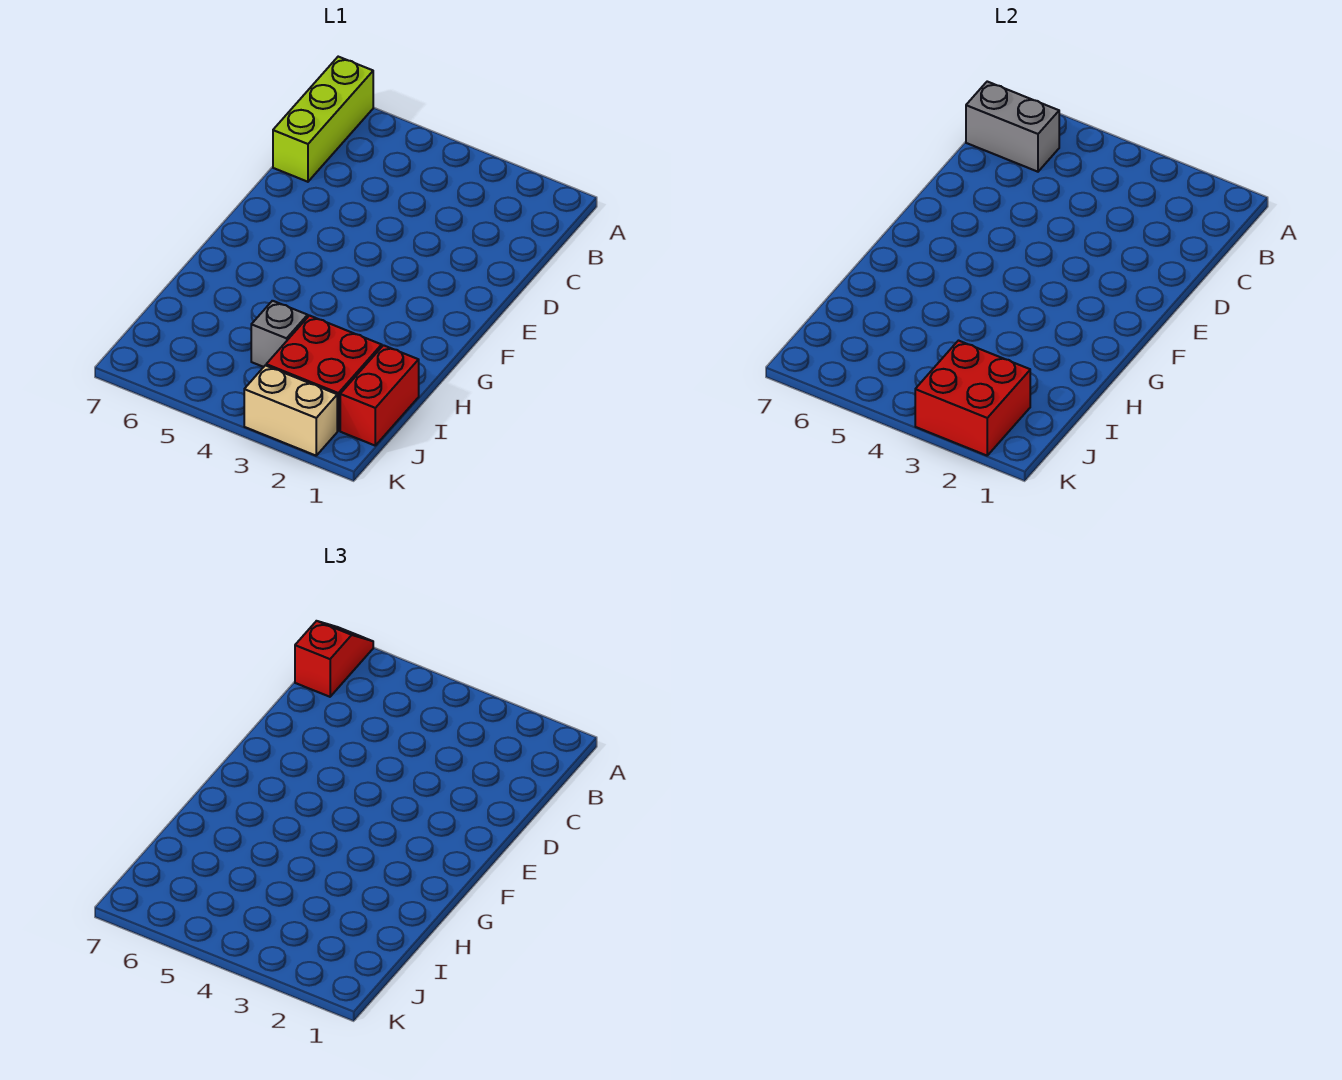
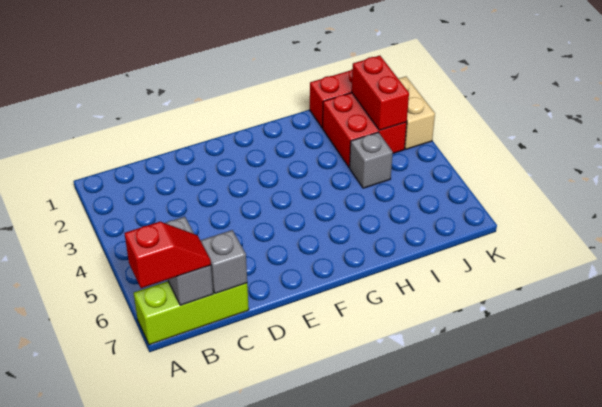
red slope A7:B7 level 3 top B -> red slope A7:B7 level 3 top A
none -> grey brick C7 level 2
red brick J2:K3 level 2 -> red brick J2:J3 level 2

